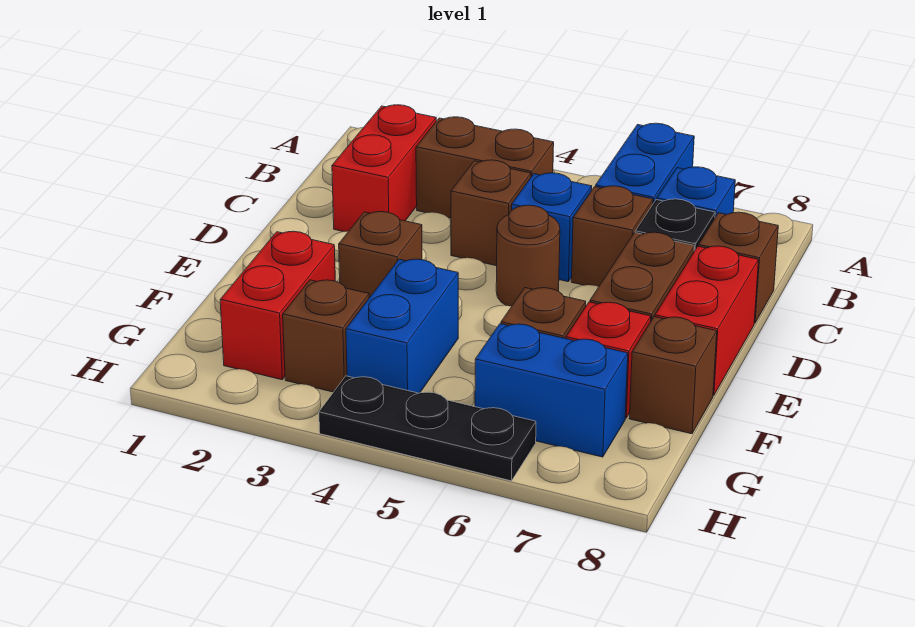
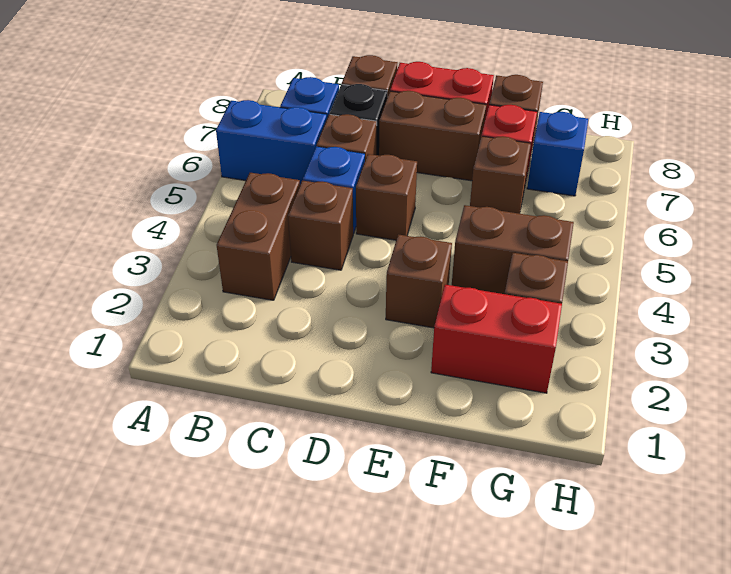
red brick B2:C2 level 1 -> none
brown round brick D5 level 1 -> brown brick D5 level 1
blue brick F4:G4 level 1 -> brown brick F4:G4 level 1
blue brick G6:G7 level 1 -> blue brick G7 level 1
black plate H4:H6 level 1 -> none

